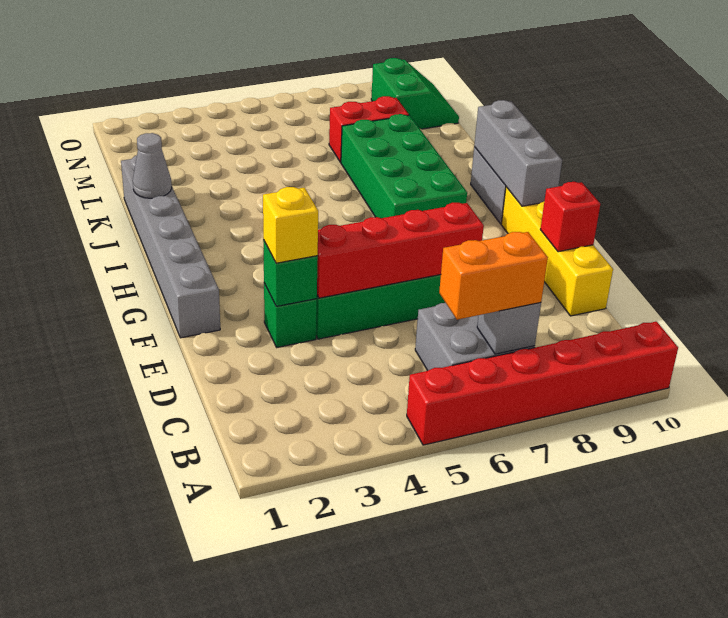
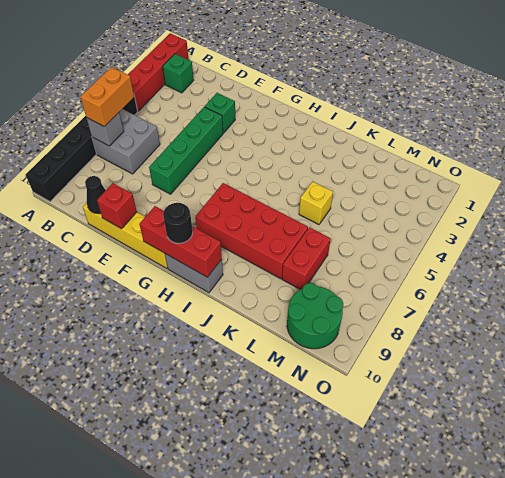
red brick A5:A10 level 1 -> black brick A5:A10 level 1
none -> black cone D10 level 2
green brick E3 level 2 -> green brick B2 level 1
yellow brick E3 level 3 -> yellow brick K5 level 1
red brick E4:E7 level 2 -> red brick A1:A4 level 1
grey brick F1:K1 level 1 -> none
grey brick G10:I10 level 2 -> red brick G10:I10 level 2
green brick H7:K8 level 1 -> red brick H7:K8 level 1
none -> black round brick H10 level 3
grey cone J1 level 2 -> none
green slope M9:N10 level 1 top 9 -> green round brick M9:N10 level 1

